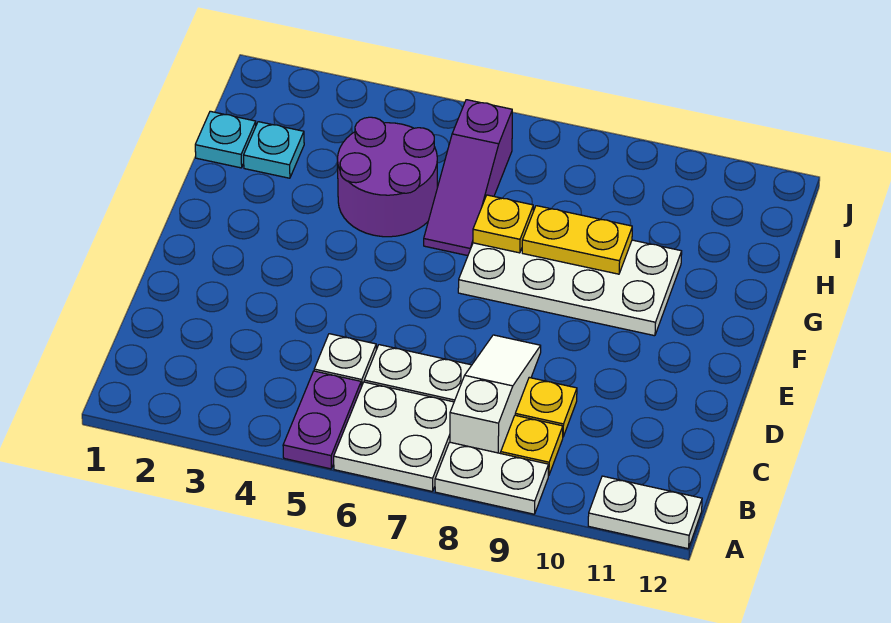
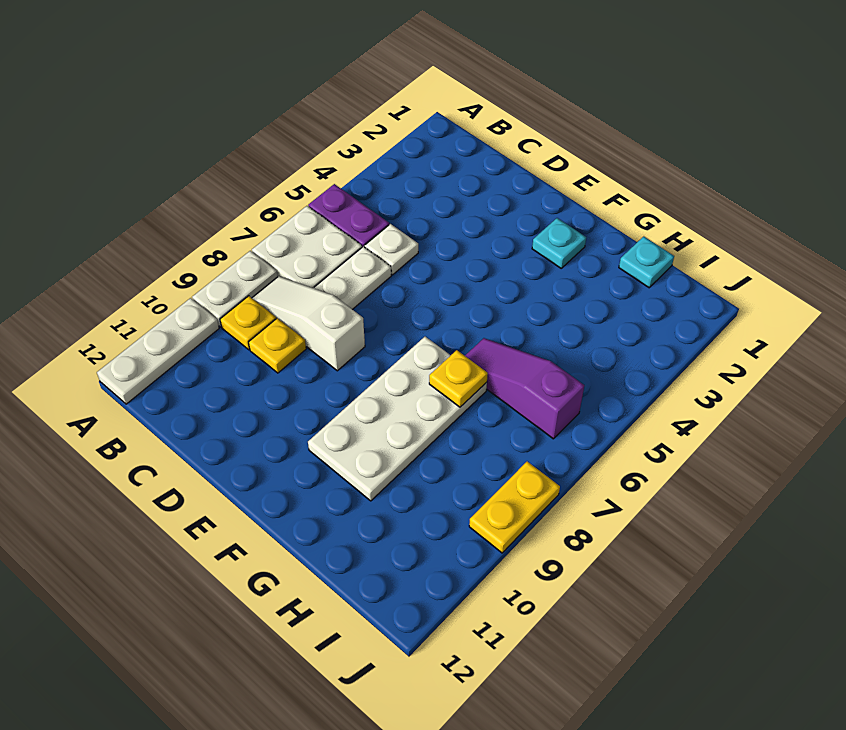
white plate A11:A12 level 1 -> white plate A10:A12 level 1
white slope B8:D8 level 1 top B -> white slope B8:D8 level 1 top D
purple round brick G4:H5 level 1 -> none
yellow plate G8:G9 level 2 -> yellow plate J8:J9 level 1
cyan plate H2 level 1 -> cyan plate F2 level 1

